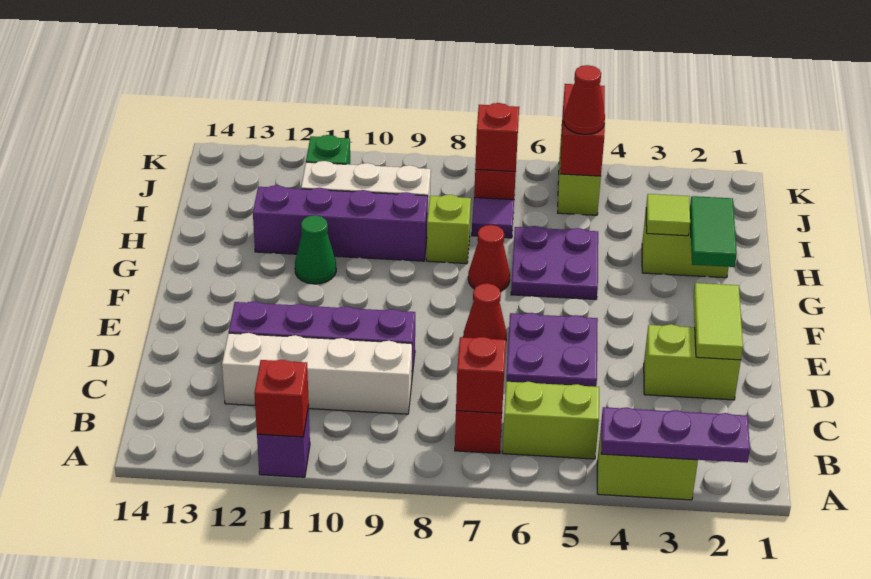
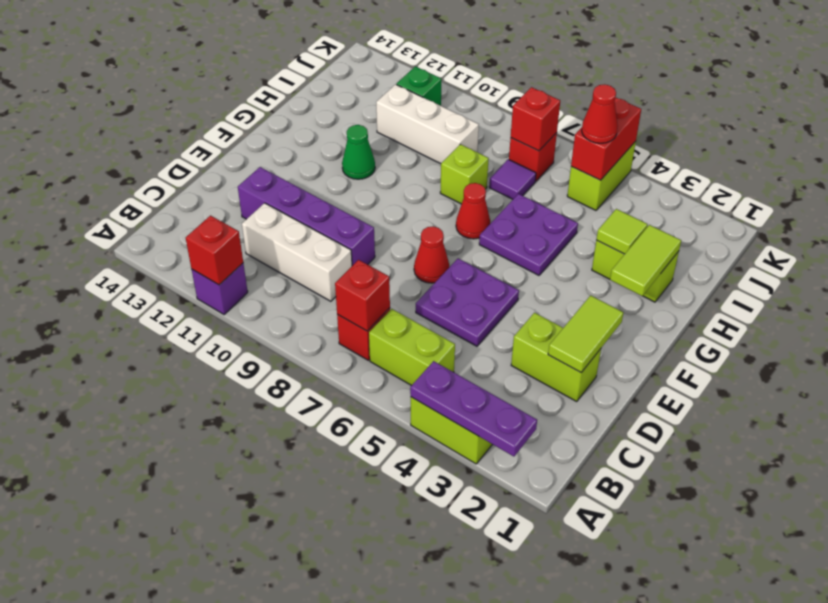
white brick C9:C12 level 1 -> white brick C9:C11 level 1
green tile G2:H2 level 2 -> lime tile G2:H2 level 2
purple brick H9:H12 level 1 -> none

